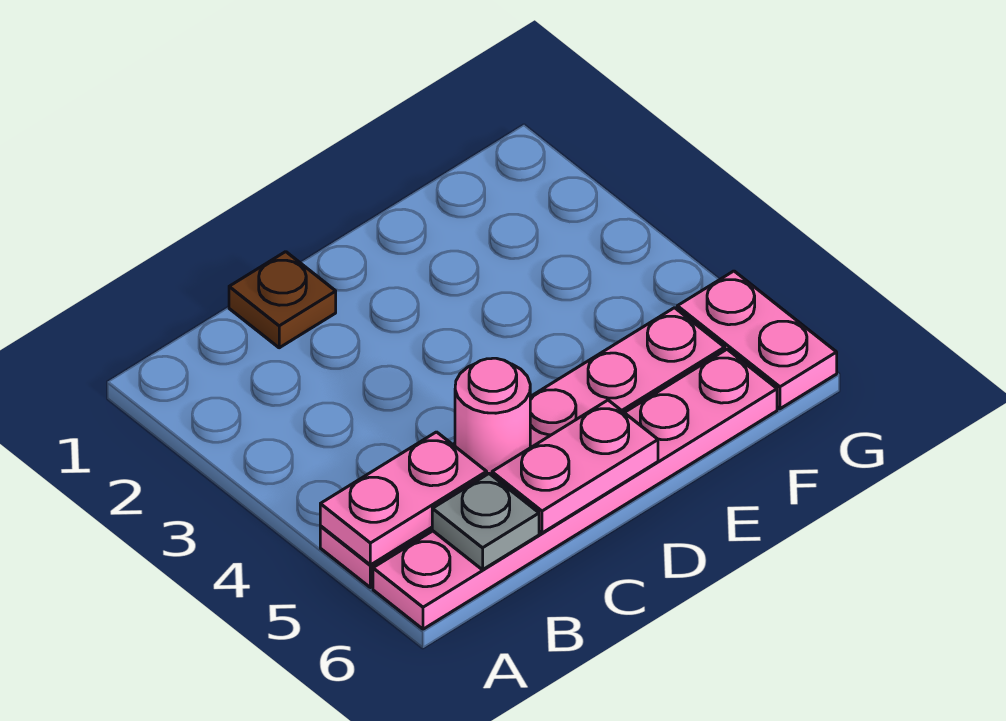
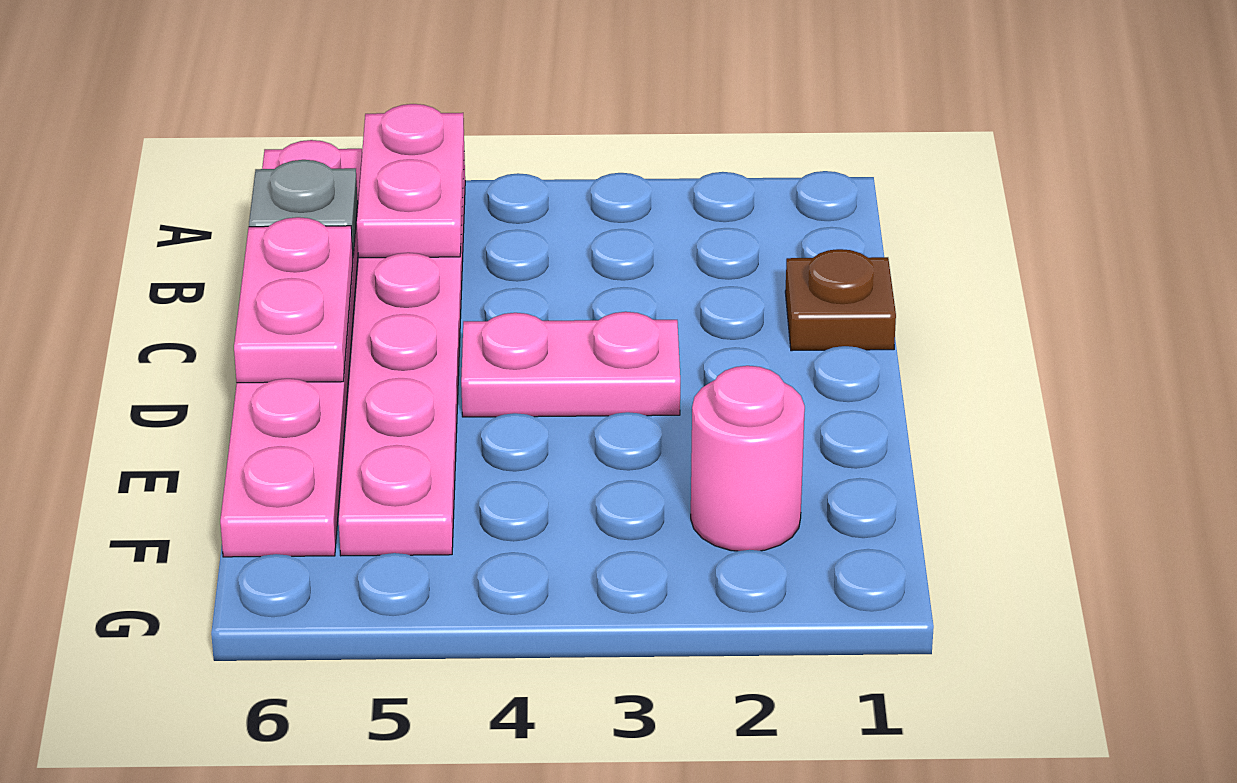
pink round brick C5 level 2 -> pink round brick F2 level 1
pink plate G5:G6 level 1 -> pink plate D3:D4 level 1

